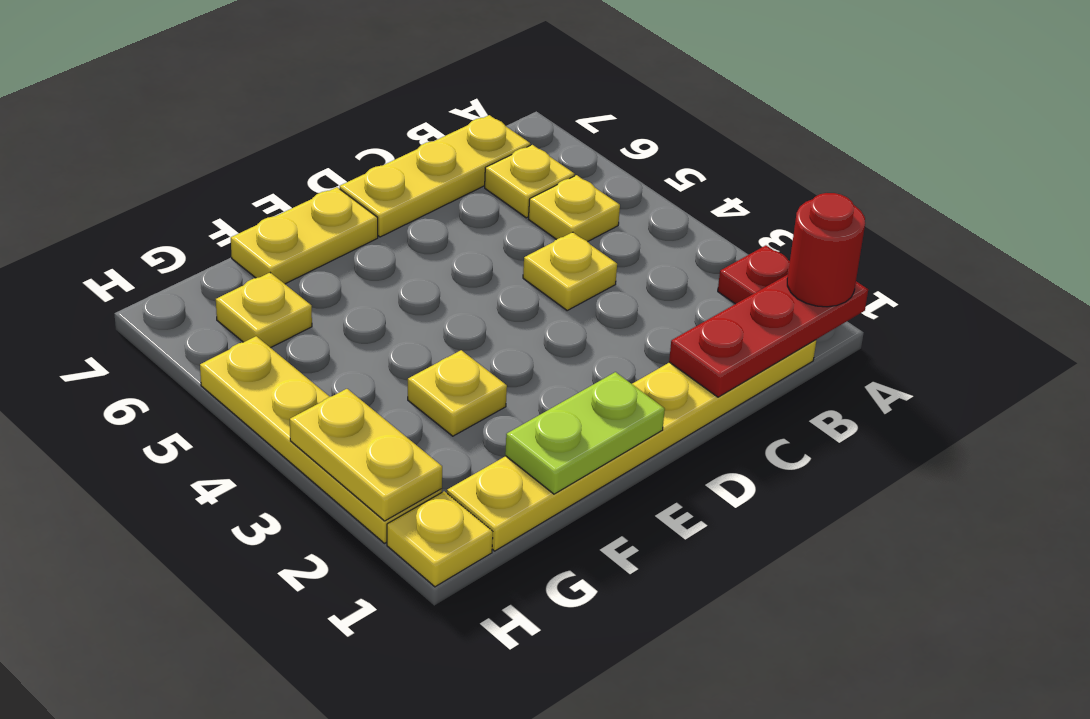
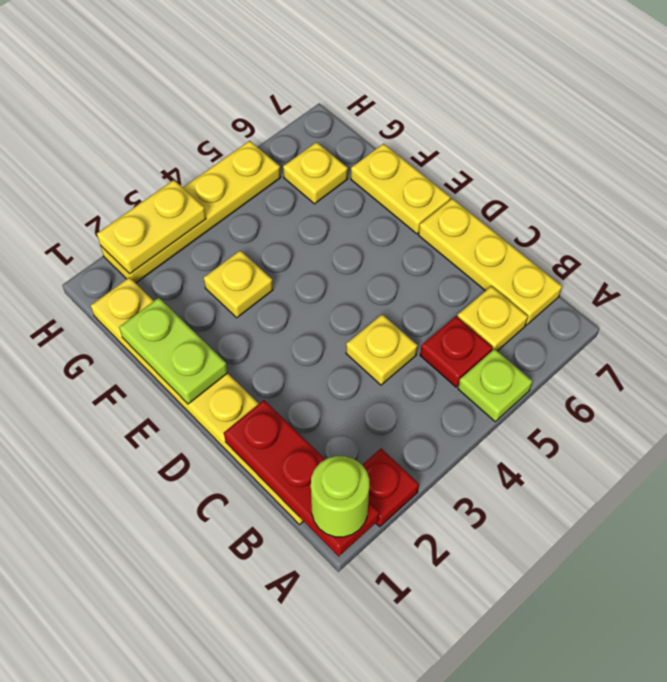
red round brick A1 level 3 -> lime round brick A1 level 3
none -> lime plate A5 level 1
yellow plate B5 level 1 -> red plate B5 level 1
yellow plate H1 level 1 -> none

